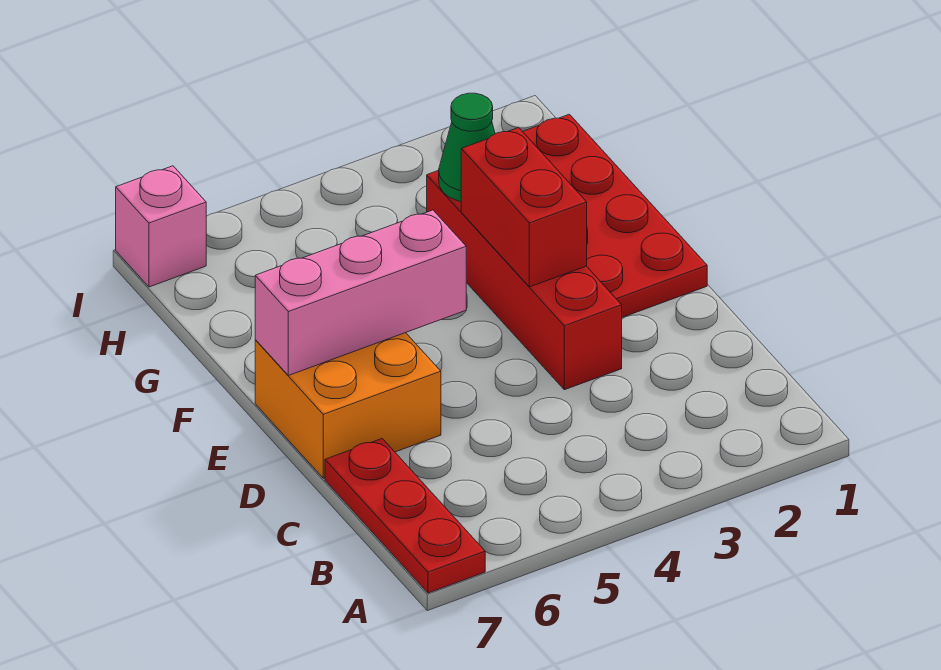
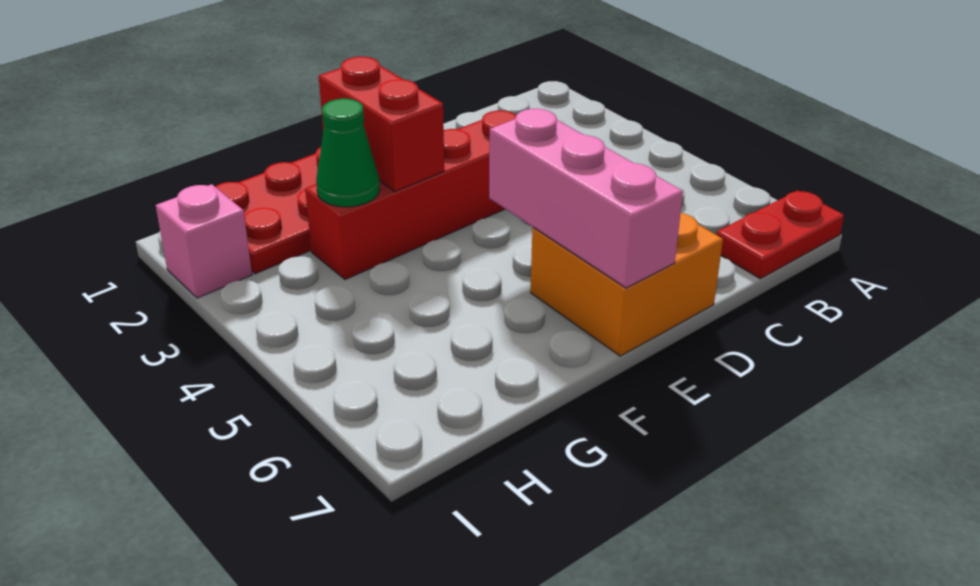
red plate A7:C7 level 1 -> red plate A7:B7 level 1
red brick E3:F3 level 2 -> red brick F2:F3 level 2
pink brick I7 level 1 -> pink brick I2 level 1

